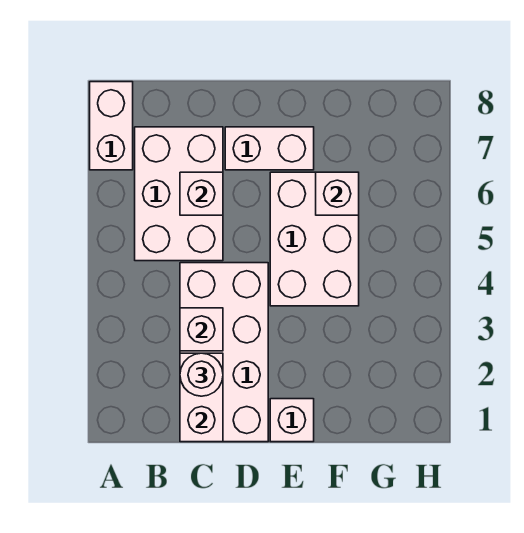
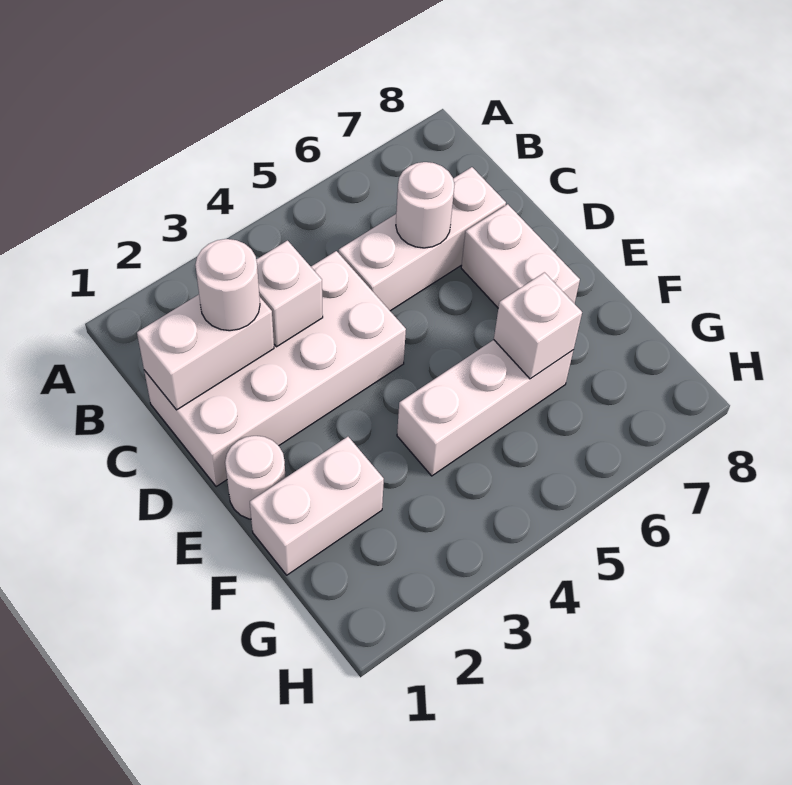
white brick A7:A8 level 1 -> white brick F1:F2 level 1
white brick B5:C7 level 1 -> white brick C5:C7 level 1
white brick C6 level 2 -> white round brick C6 level 2
white brick E1 level 1 -> white round brick E1 level 1
white brick E4:F6 level 1 -> white brick F4:F6 level 1

